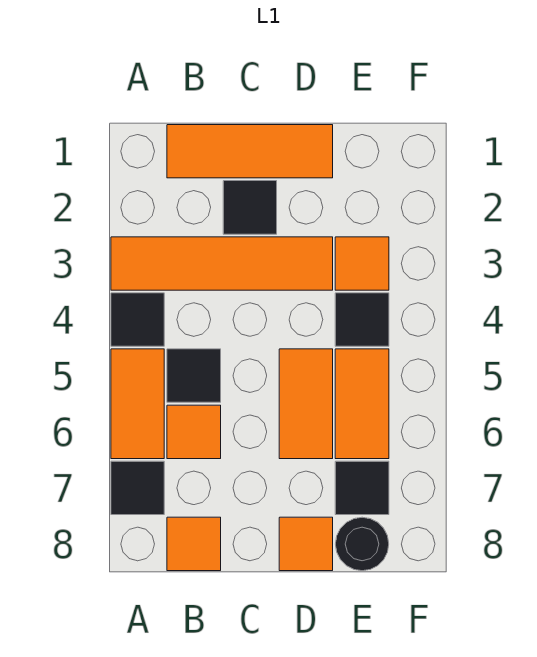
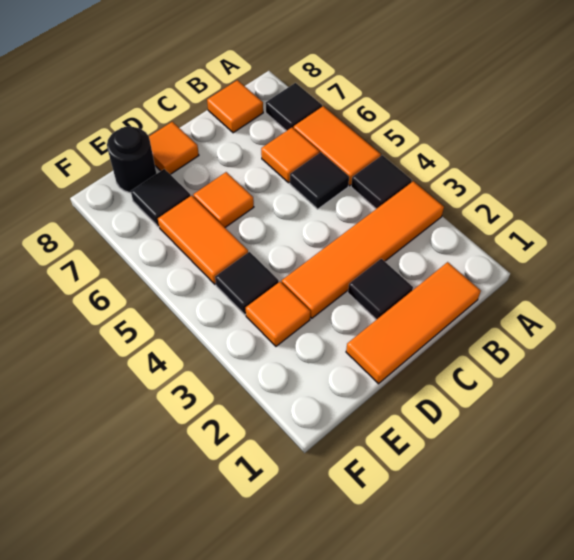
orange tile D5:D6 level 1 -> orange tile D6 level 1

